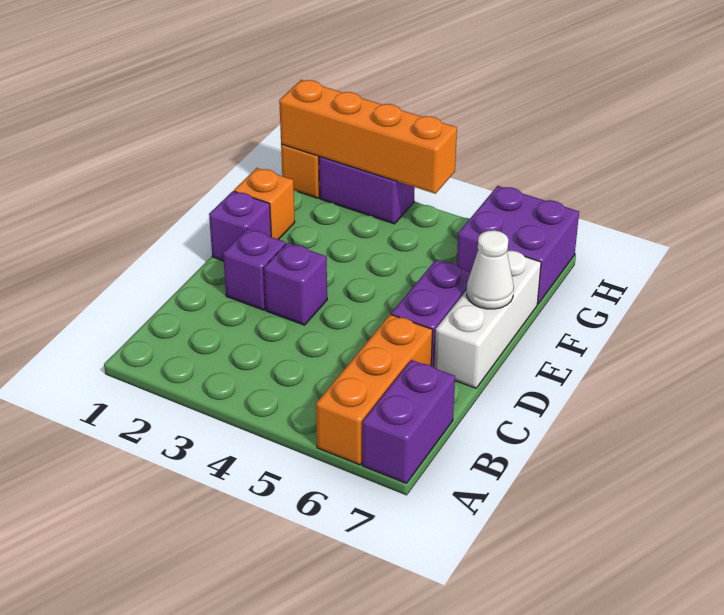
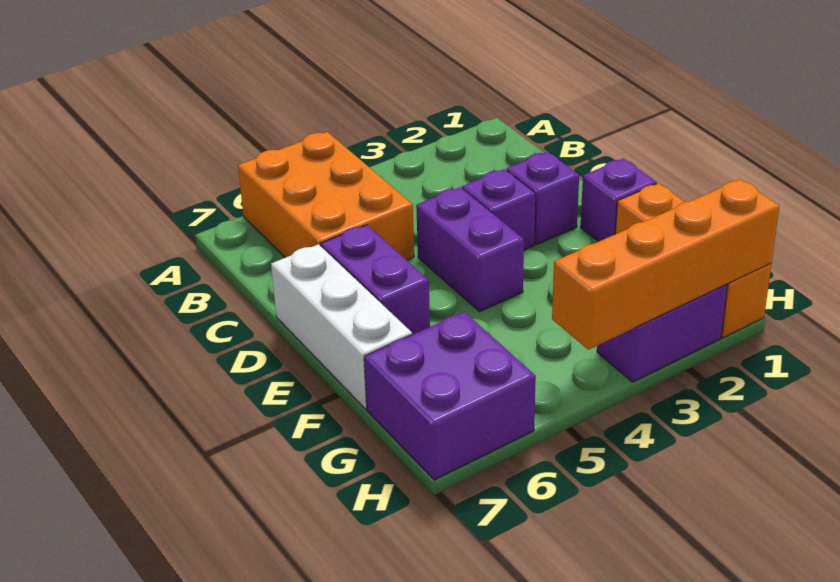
orange brick A6:C6 level 1 -> orange brick A5:C6 level 1
purple brick A7:B7 level 1 -> purple brick D4:E4 level 1
white cone E7 level 2 -> none

